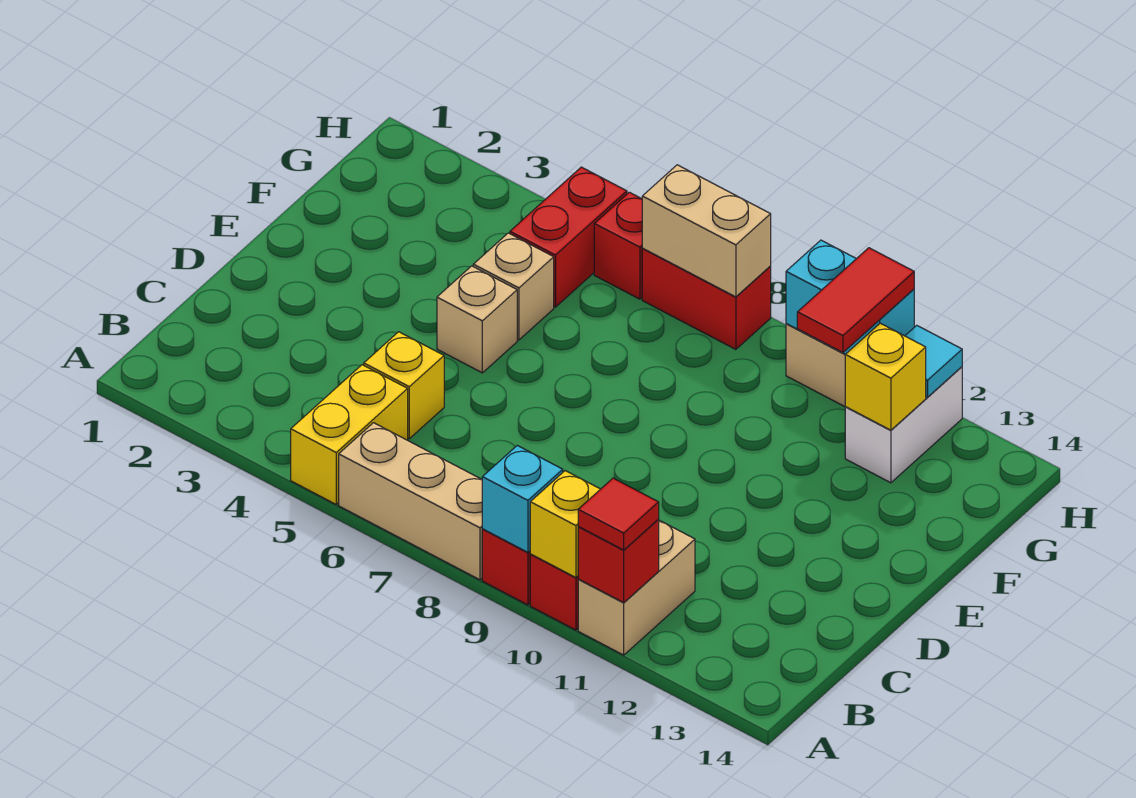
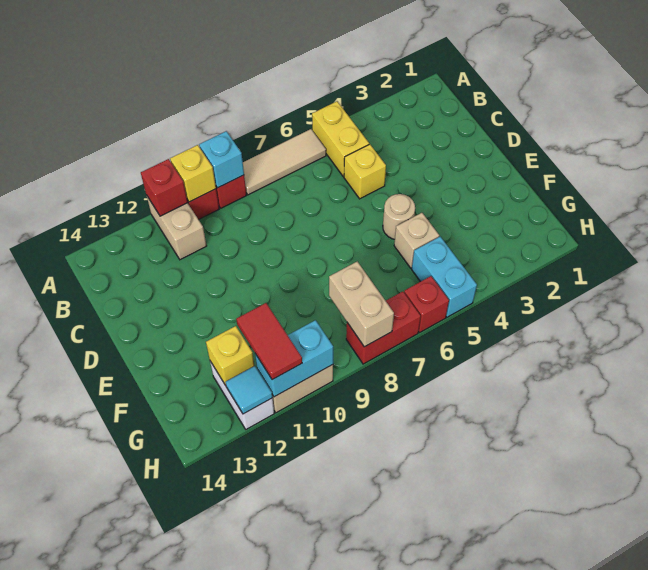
tan brick A6:A8 level 1 -> tan tile A6:A8 level 1
red tile A11 level 3 -> none
tan brick E5 level 1 -> tan round brick E5 level 1
red brick G5:H5 level 1 -> cyan brick G5:H5 level 1
tan brick H7:H8 level 2 -> tan brick G8:H8 level 2

